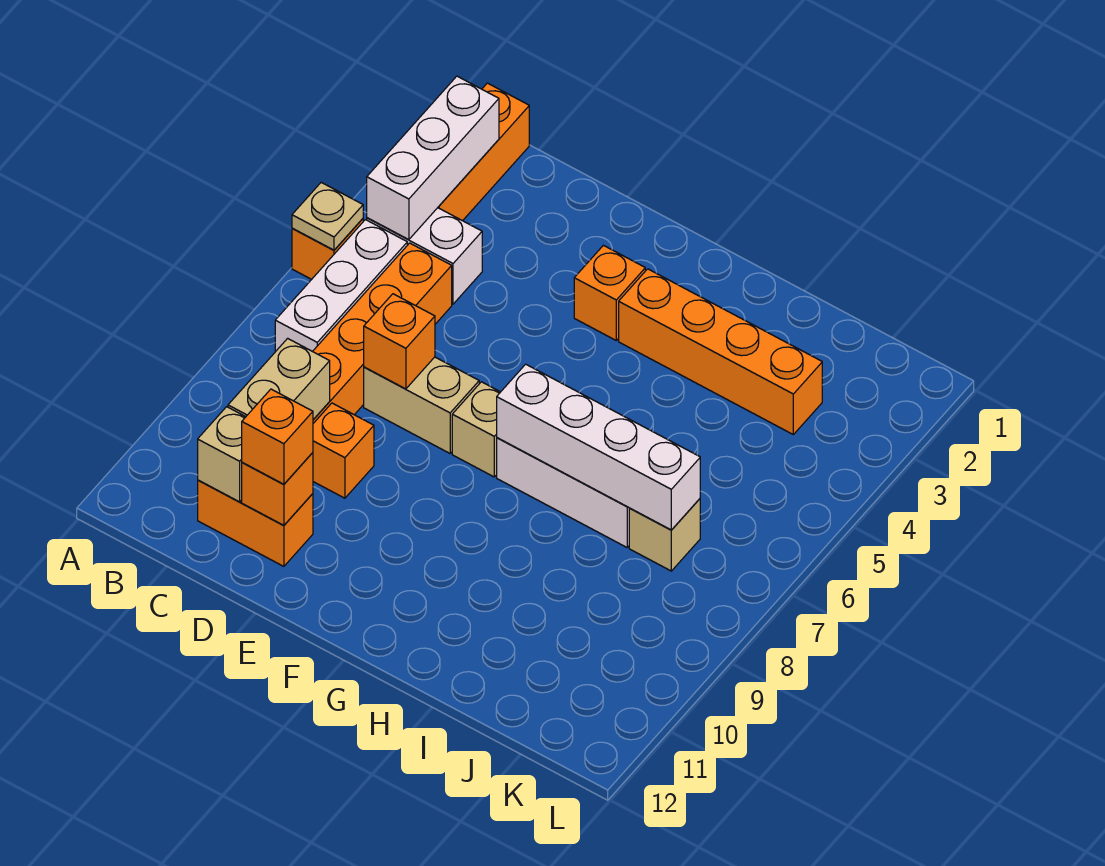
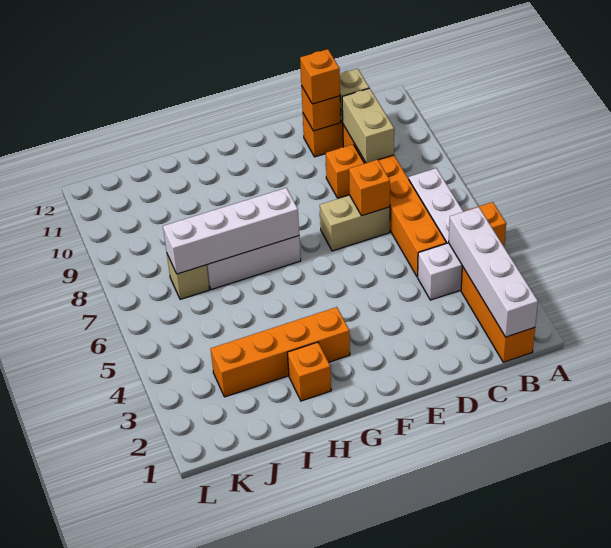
tan plate A5 level 2 -> none
white brick B2:B4 level 2 -> white brick B1:B4 level 2
orange brick F3 level 1 -> orange brick H2 level 1
tan brick F7 level 1 -> none

